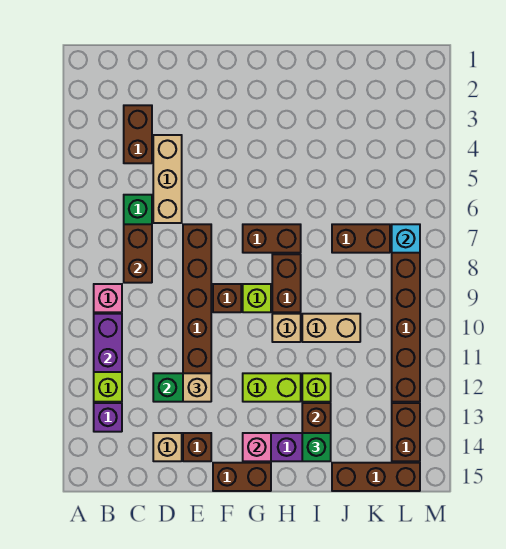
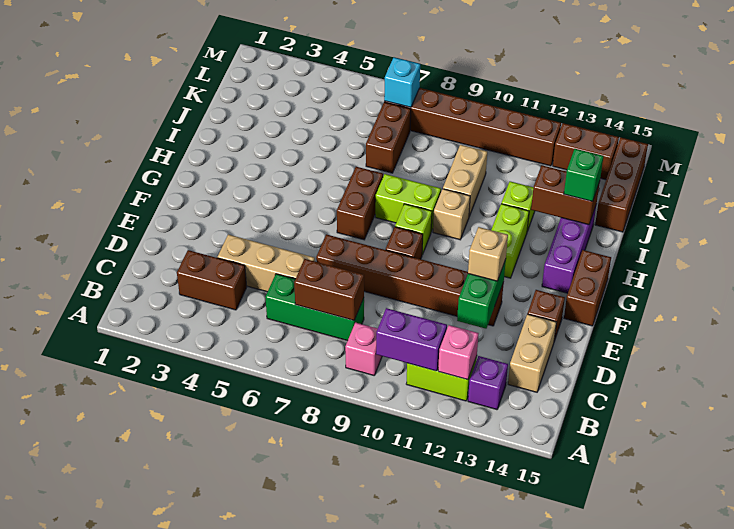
tan brick D14 level 1 -> tan brick C14:D14 level 1
pink brick G14 level 2 -> pink brick B12 level 2
brown brick H8:H9 level 1 -> lime brick H8:H9 level 1

